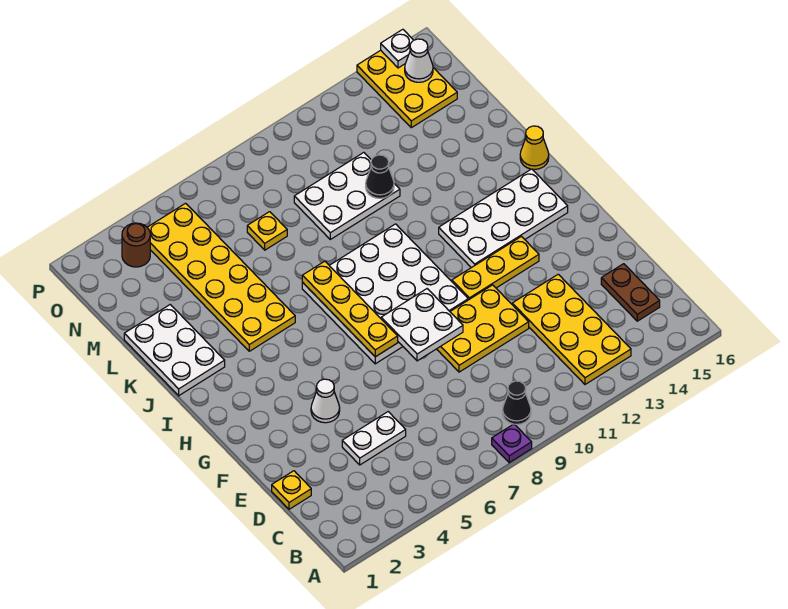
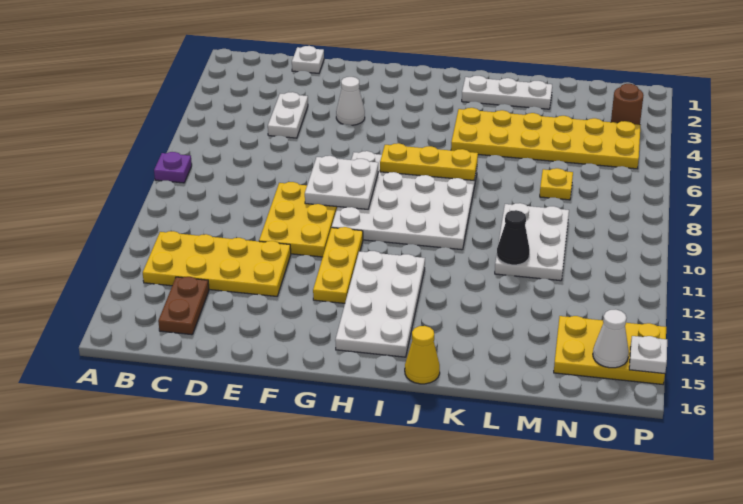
black cone B9 level 1 -> none
brown plate C15:D15 level 1 -> brown plate C14:C15 level 1
yellow plate D1 level 1 -> white plate D1 level 1
yellow plate G7:J7 level 2 -> yellow plate H7:J7 level 2
white plate J1:L2 level 1 -> white plate J2:L2 level 1

